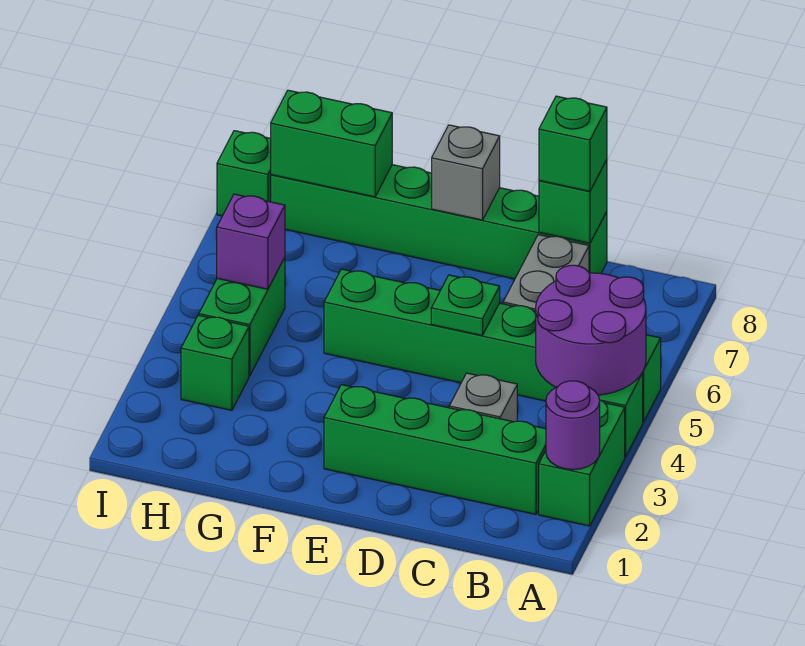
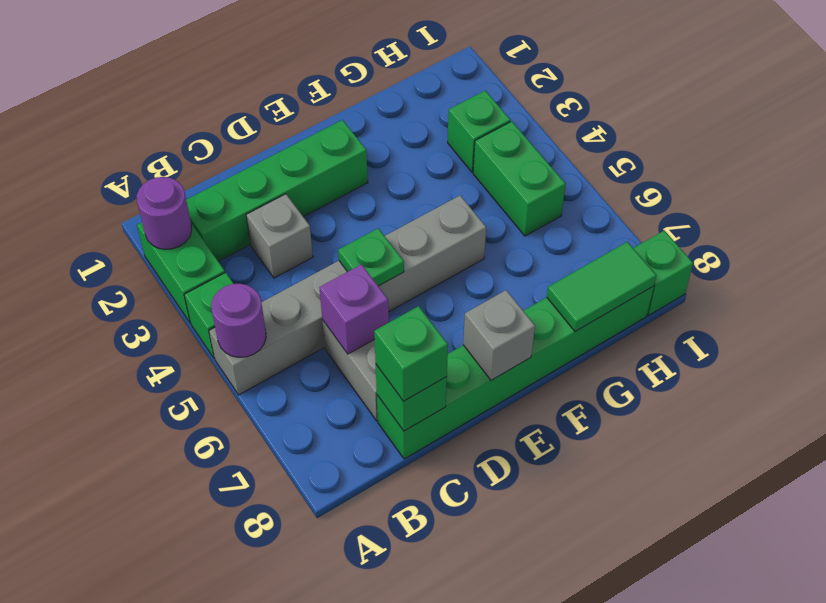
purple round brick A4:B5 level 2 -> purple round brick A5 level 2
green brick A5:F5 level 1 -> grey brick A5:F5 level 1
green brick G8:H8 level 2 -> green tile G8:H8 level 2
purple brick H5 level 2 -> purple brick C6 level 2

